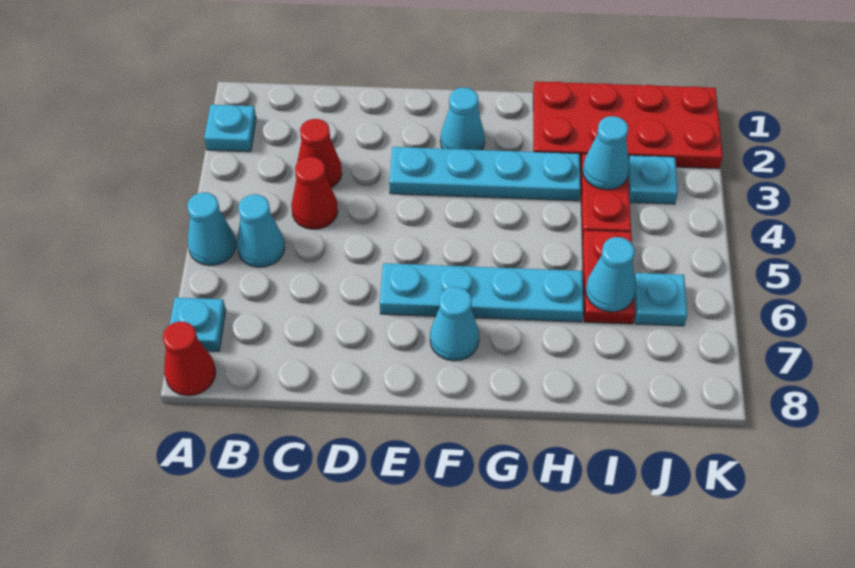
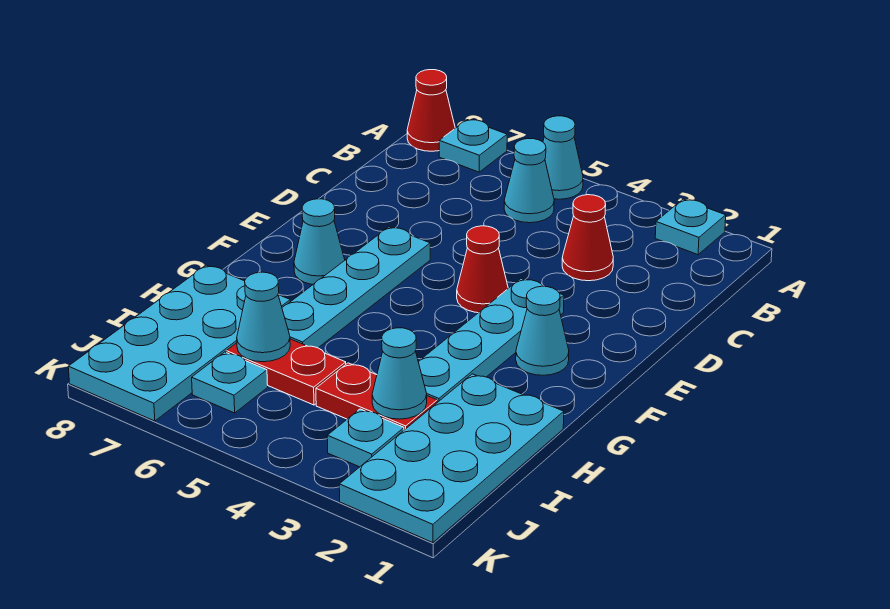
red cone C4 level 1 -> red cone E4 level 1
red plate H1:K2 level 1 -> cyan plate H1:K2 level 1
none -> cyan plate H7:K8 level 1

